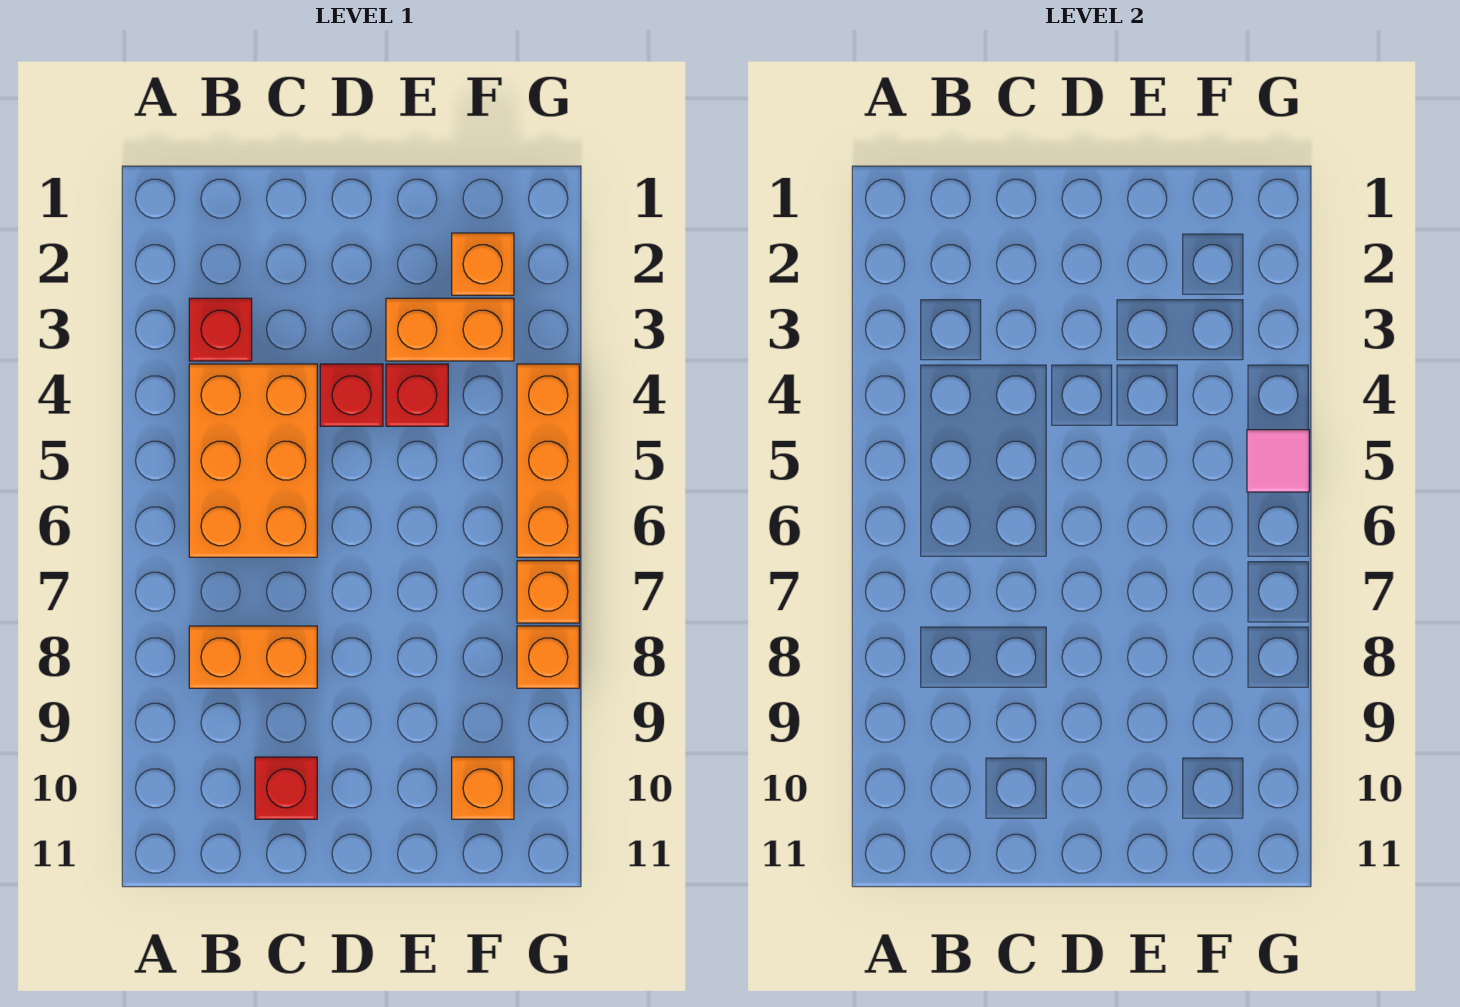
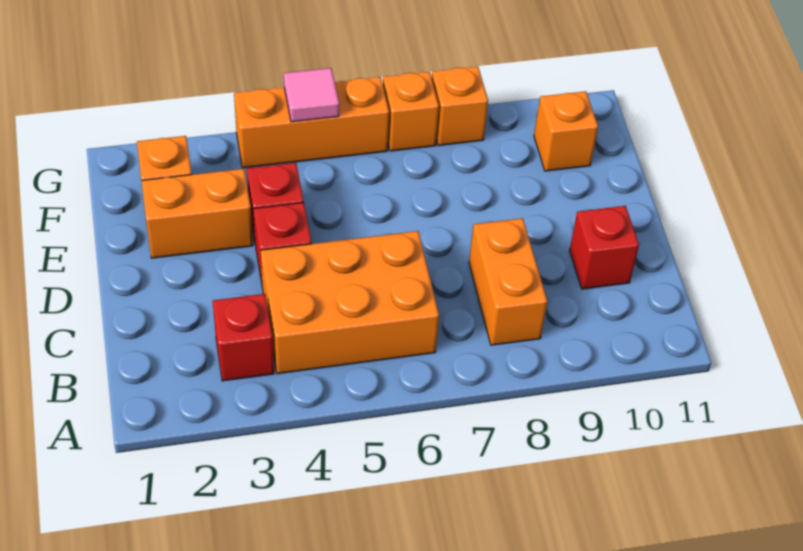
orange brick E3:F3 level 1 -> orange brick E2:E3 level 1

